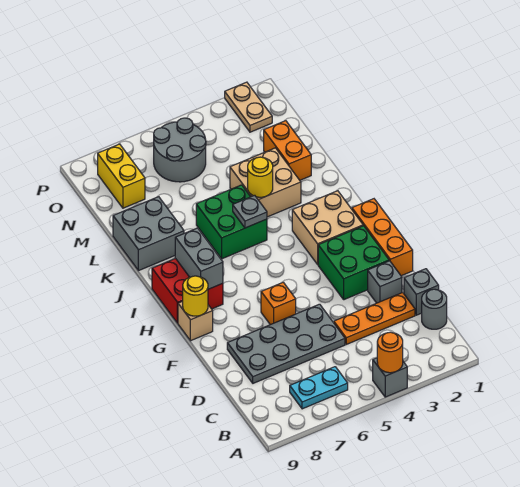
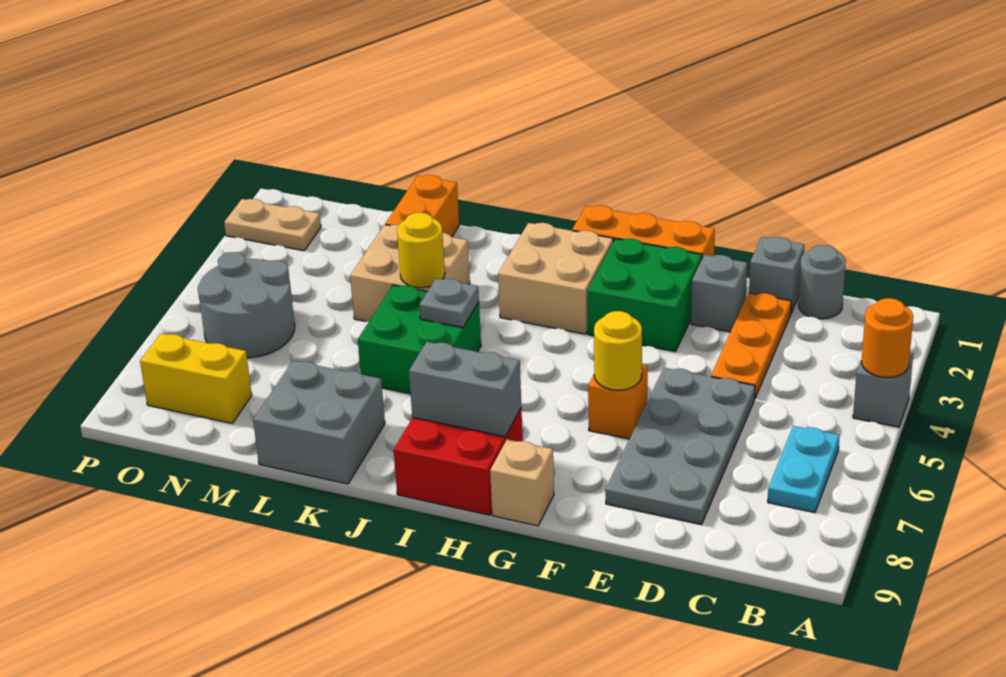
yellow round brick G9 level 2 -> yellow round brick F6 level 2
orange brick L2:M2 level 1 -> orange brick L1:L2 level 1

